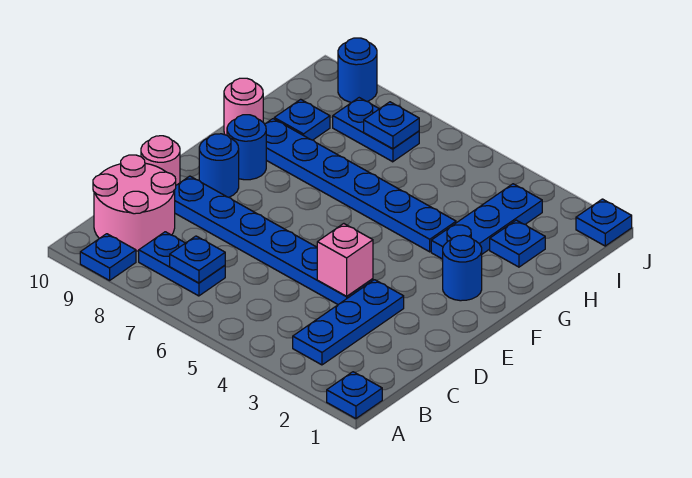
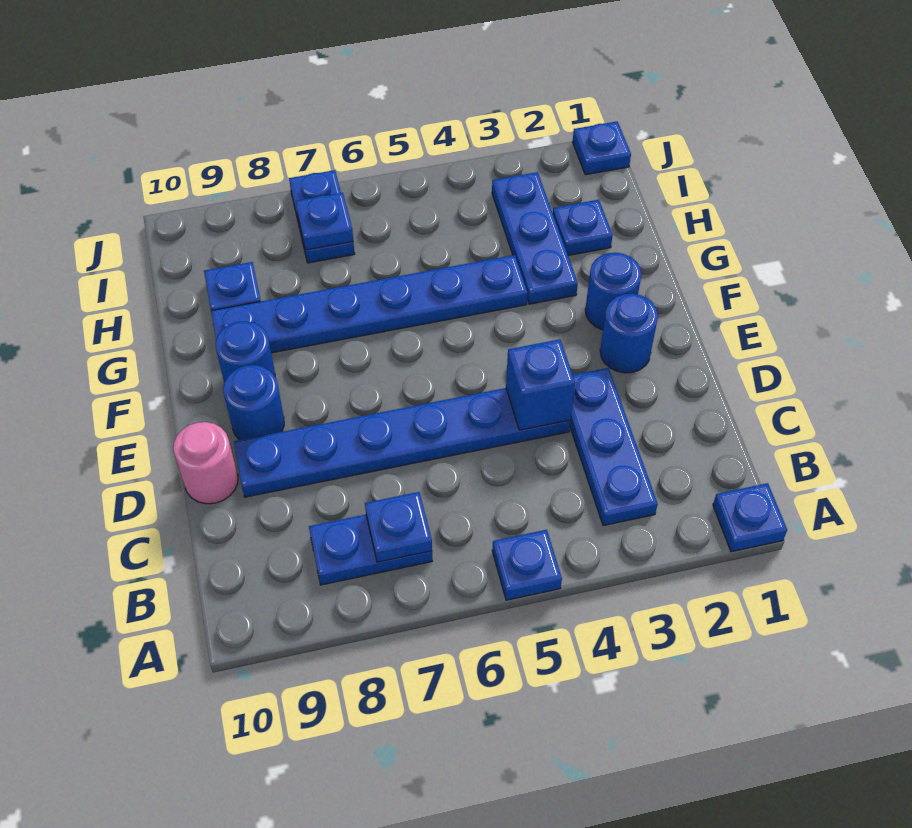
blue plate A9 level 1 -> blue plate A5 level 1
pink round brick B9:C10 level 1 -> none
pink brick D4 level 2 -> blue brick D4 level 2
pink round brick G10 level 1 -> none
blue plate I7:I8 level 1 -> blue plate I7:J7 level 1
blue round brick J9 level 1 -> blue round brick E2 level 1

